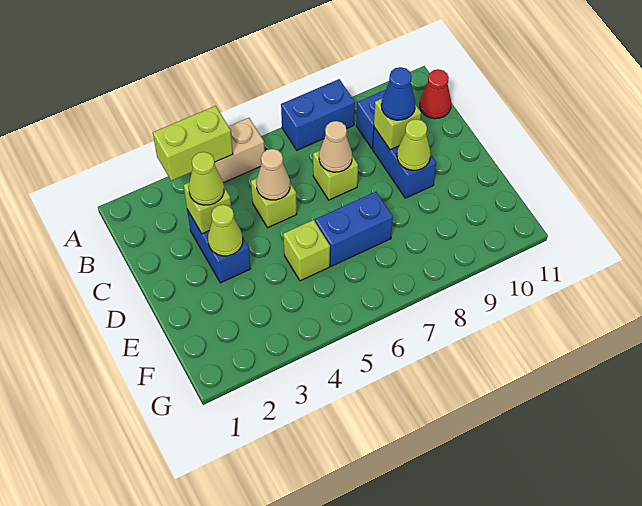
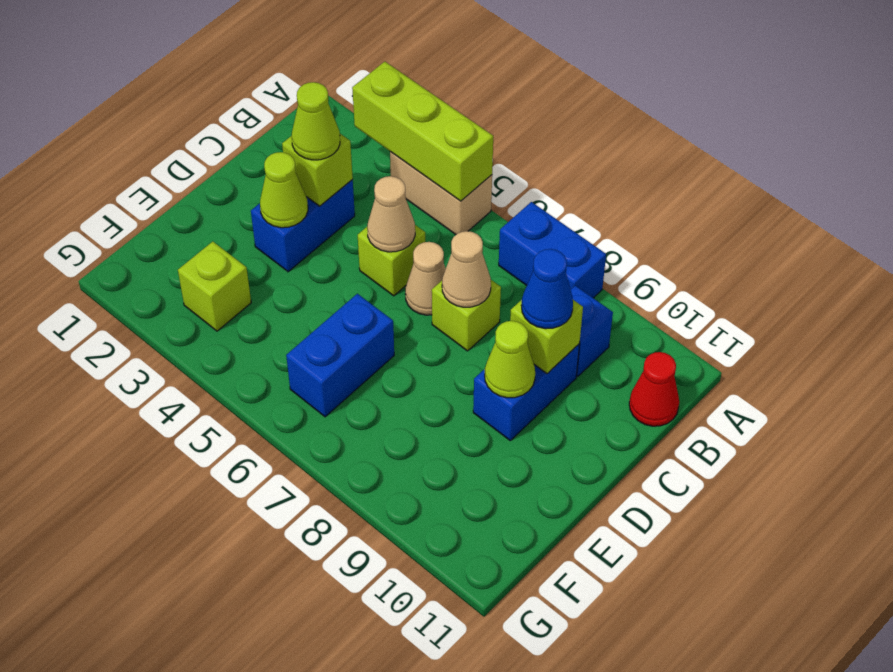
lime brick A3:A4 level 2 -> lime brick A3:A5 level 2
none -> tan cone C6 level 1
lime brick E5 level 1 -> lime brick F3 level 1
blue brick E6:E7 level 1 -> blue brick E6:F6 level 1

